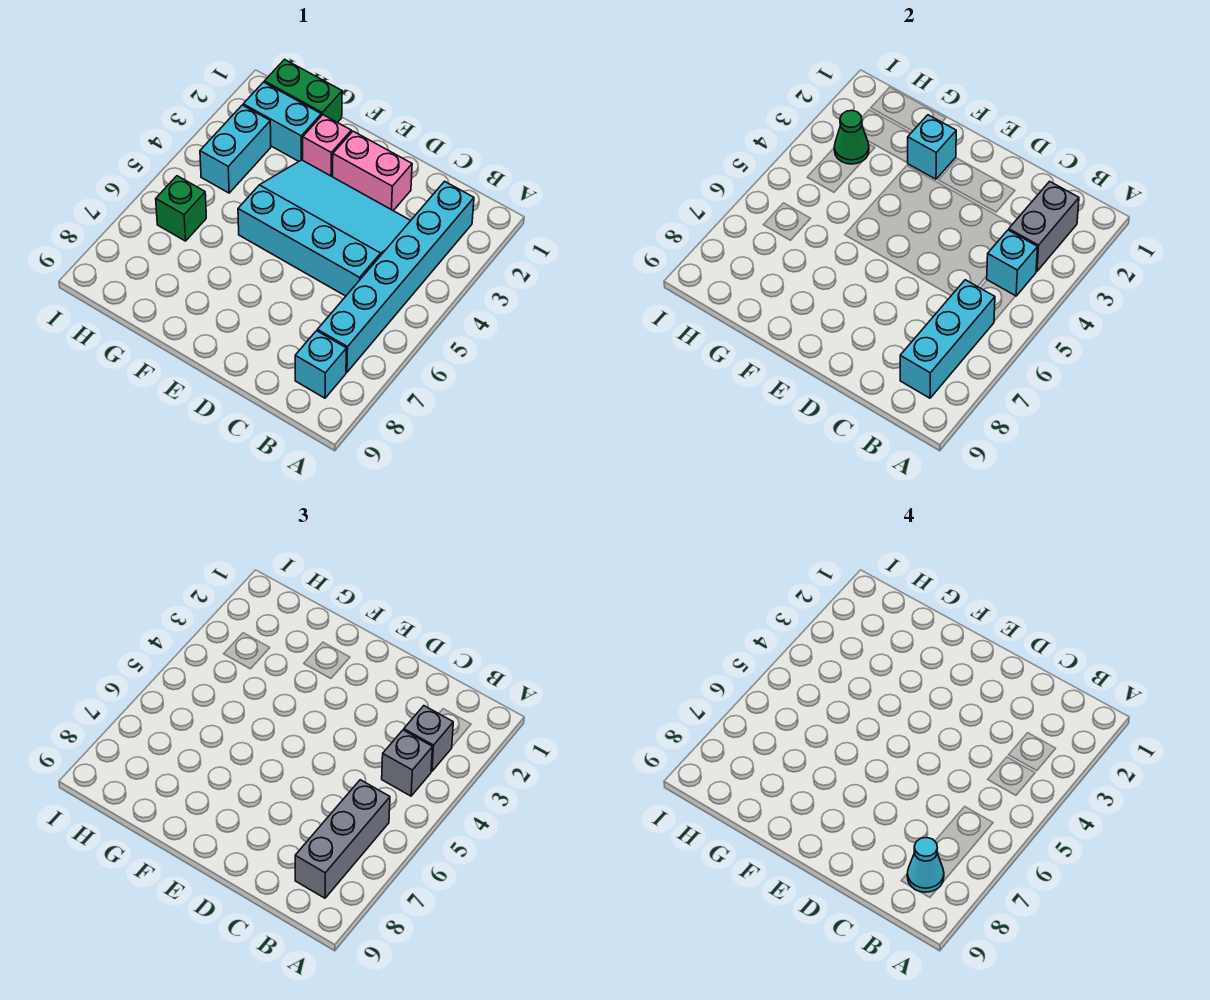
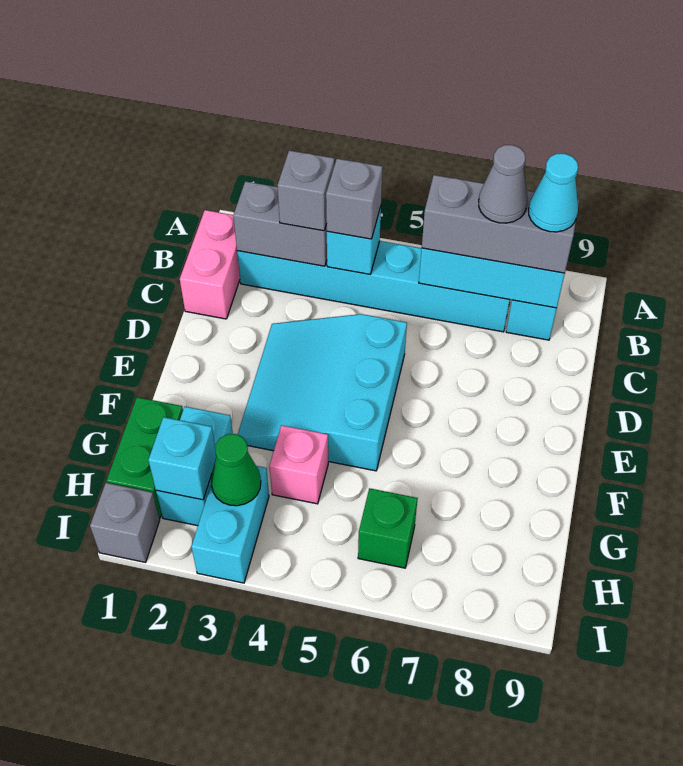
none -> grey cone B7 level 4
cyan slope C3:F5 level 1 top 5 -> cyan slope D3:F5 level 1 top 5
pink brick D2:E2 level 1 -> pink brick B1:C1 level 1
pink brick F2 level 1 -> pink brick G4 level 1
cyan brick F2 level 2 -> cyan brick H2 level 2
cyan brick H3:H4 level 1 -> cyan brick H3:I3 level 1
none -> grey brick I1 level 1

